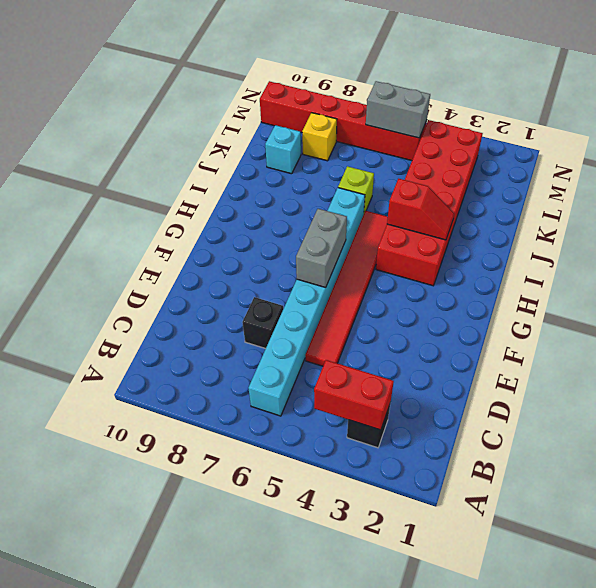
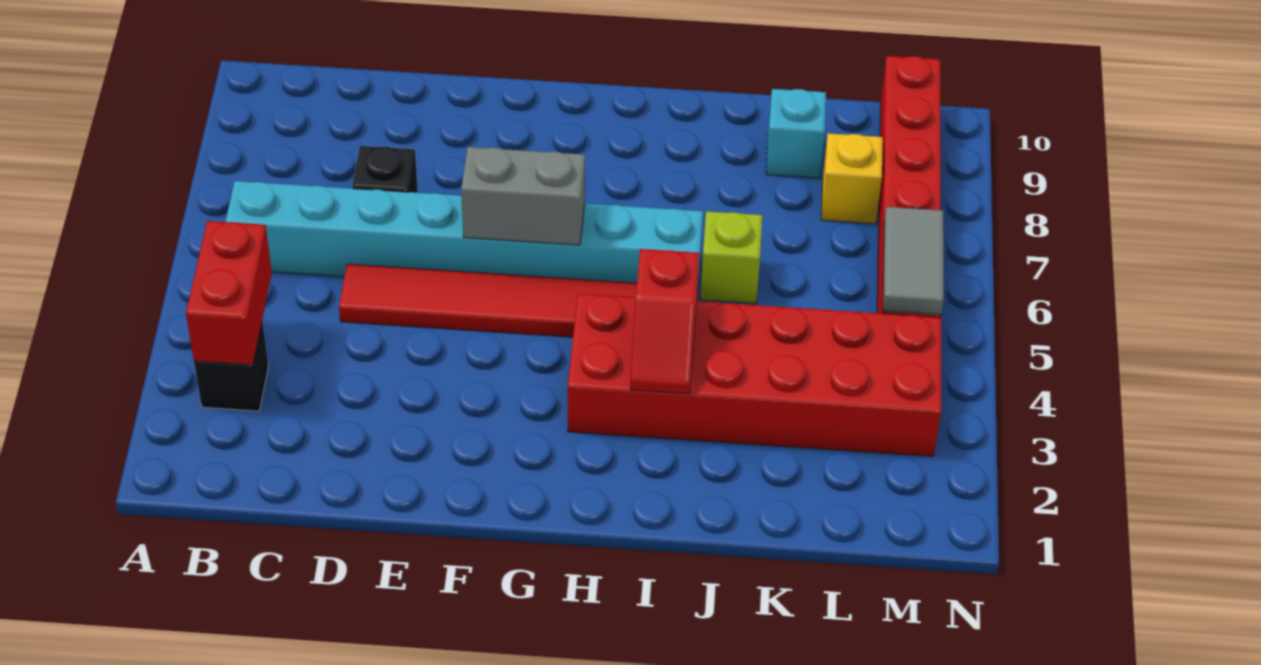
grey brick M5:M6 level 2 -> grey tile M5:M6 level 2

